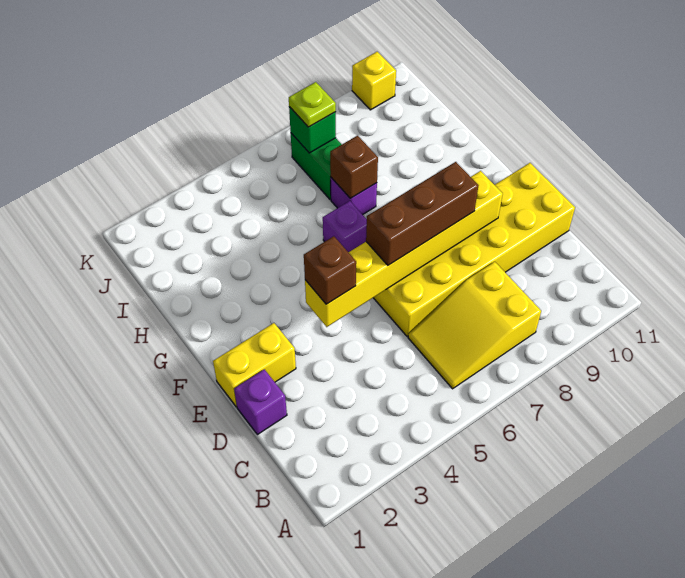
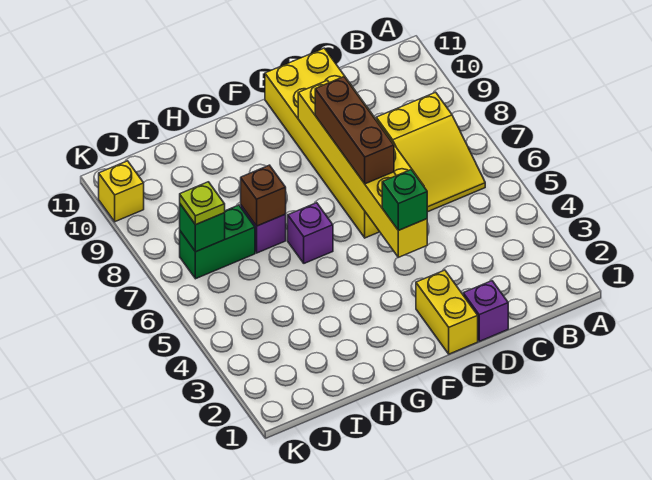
brown brick E4 level 3 -> green brick E4 level 3

